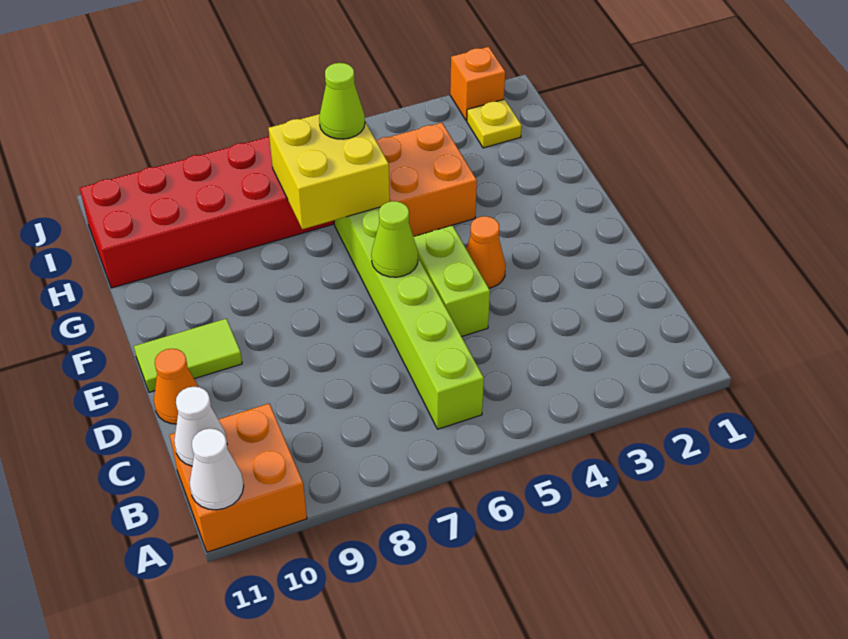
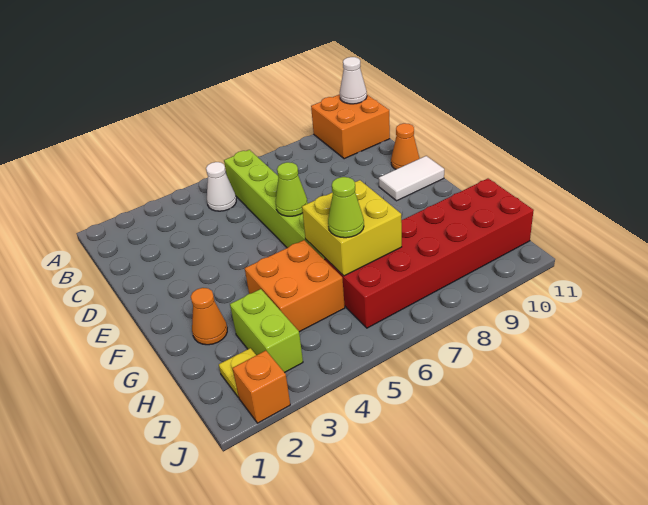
white cone B11 level 2 -> white cone B5 level 1
lime brick D5:E5 level 1 -> lime brick H3:I3 level 1
orange cone E4 level 1 -> orange cone G2 level 1
lime tile E10:E11 level 1 -> white tile E10:E11 level 1

